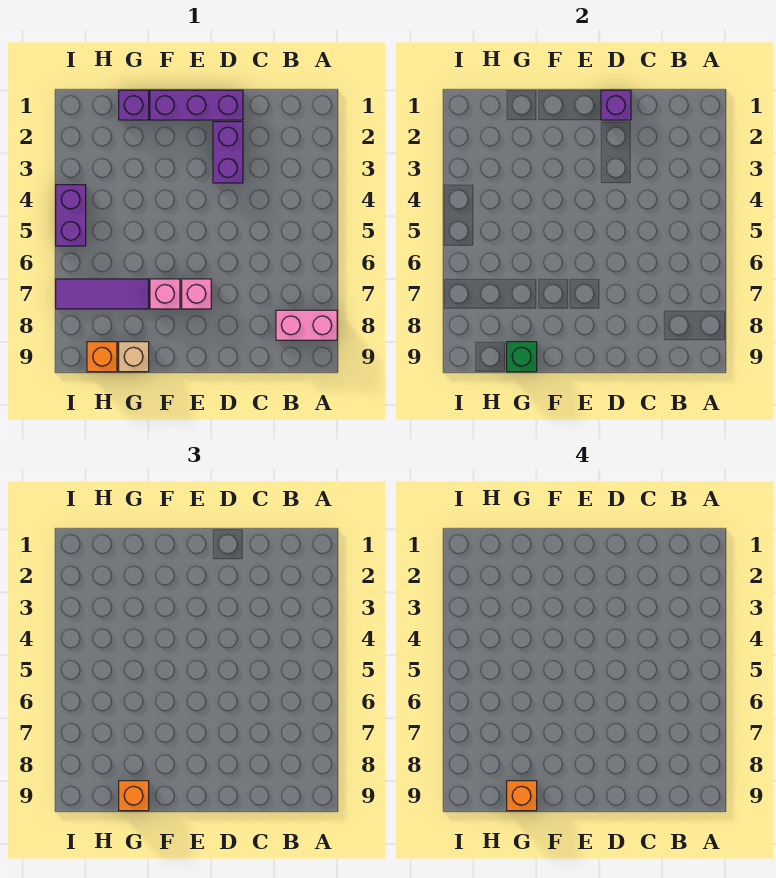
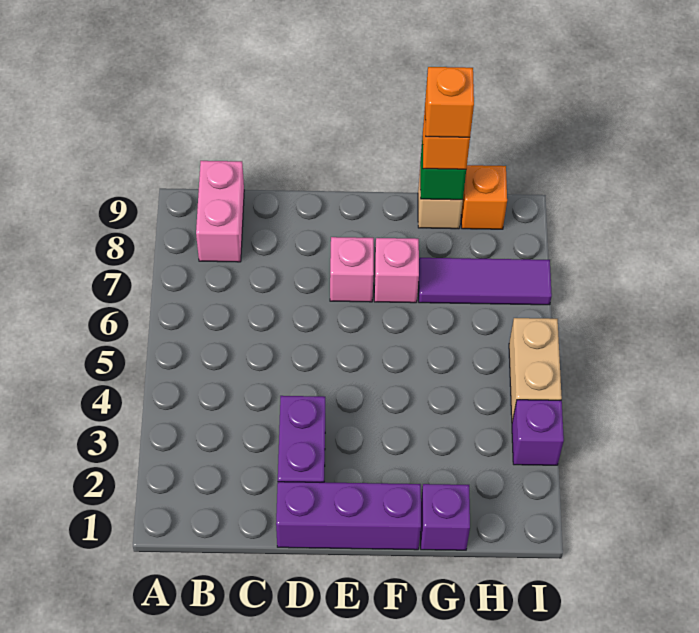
pink brick A8:B8 level 1 -> pink brick B8:B9 level 1
purple brick D1 level 2 -> purple brick I3 level 1
purple brick I4:I5 level 1 -> tan brick I4:I5 level 1

